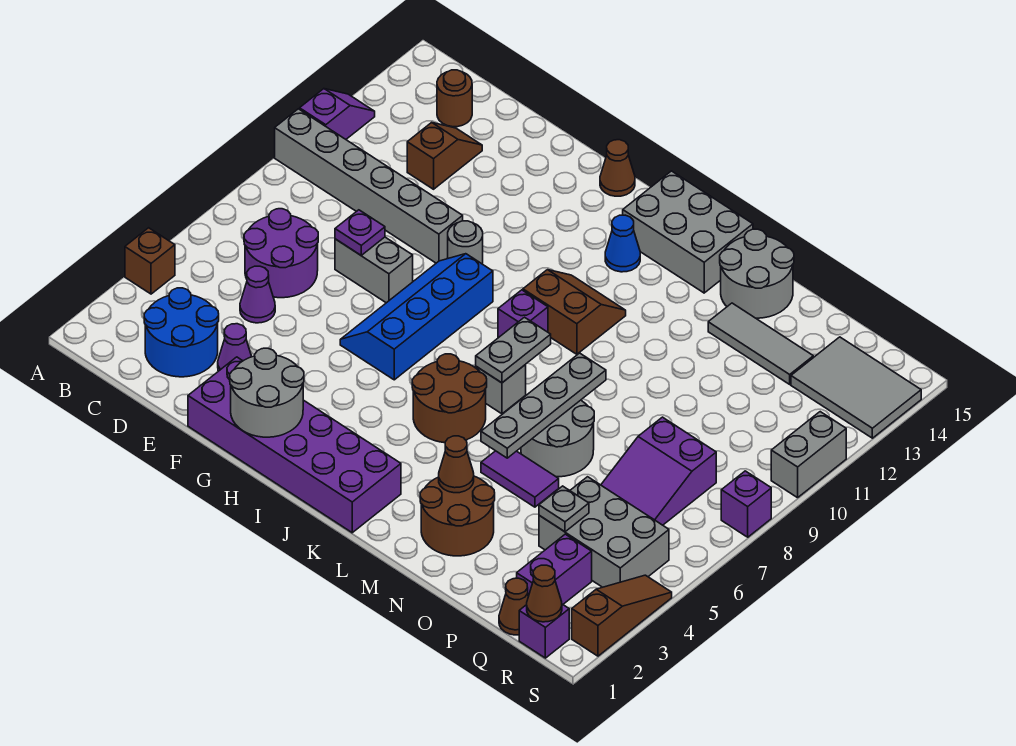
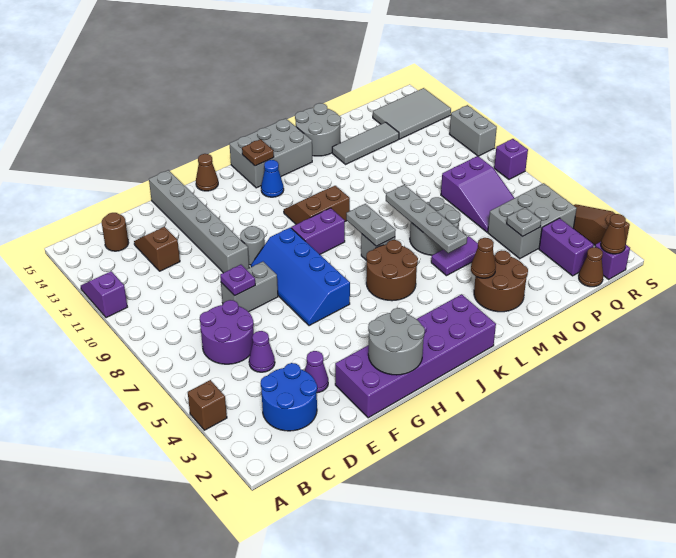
grey brick A10:F10 level 1 -> grey brick F10:F15 level 1
purple brick J9 level 1 -> purple brick I9:J9 level 1
none -> brown plate J14 level 2

